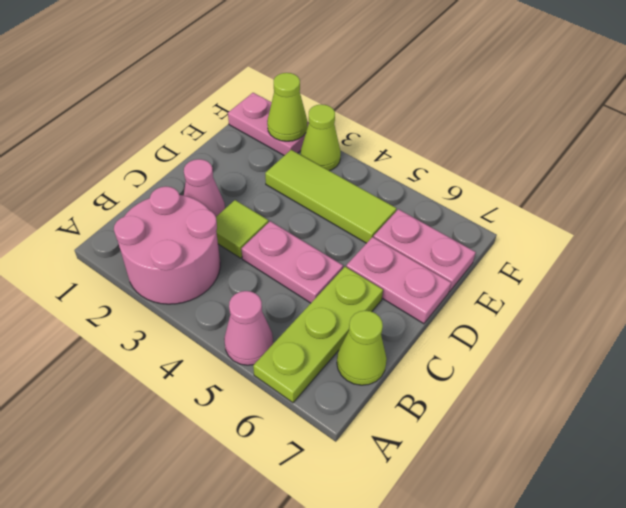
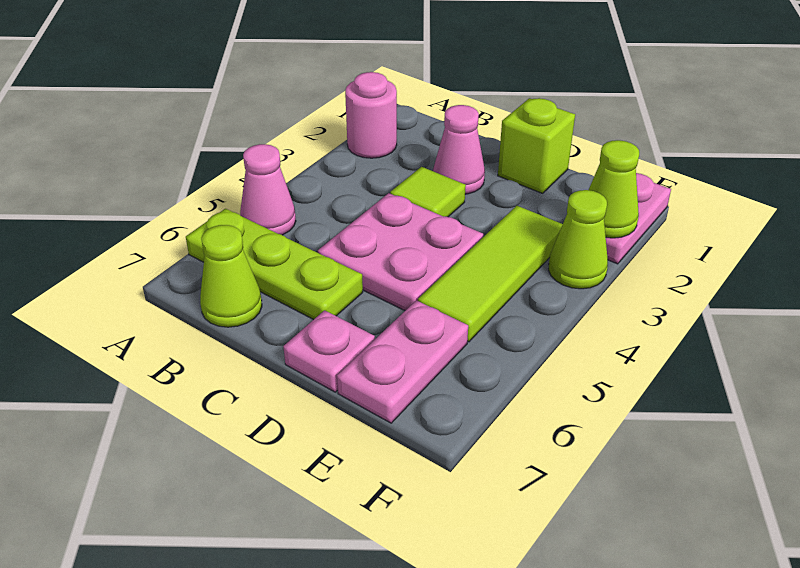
pink round brick A2:B3 level 1 -> pink round brick A2 level 1
pink plate C4:C5 level 1 -> pink plate C4:D5 level 1
none -> lime brick D1 level 1
pink plate D6:D7 level 1 -> pink plate D7 level 1

